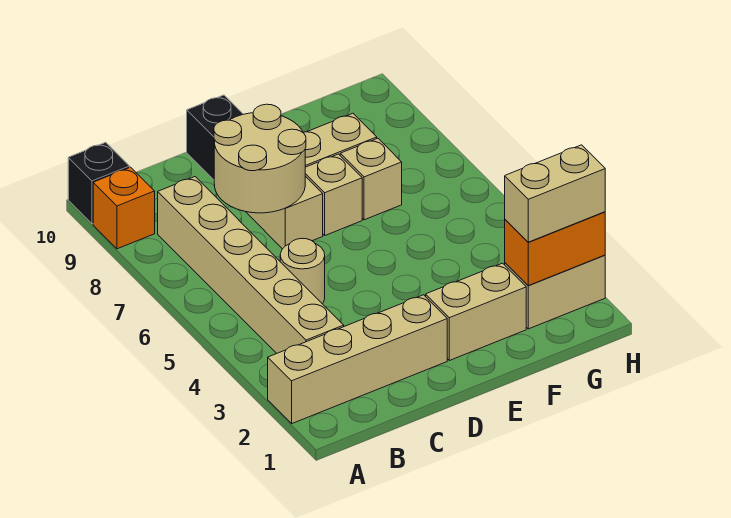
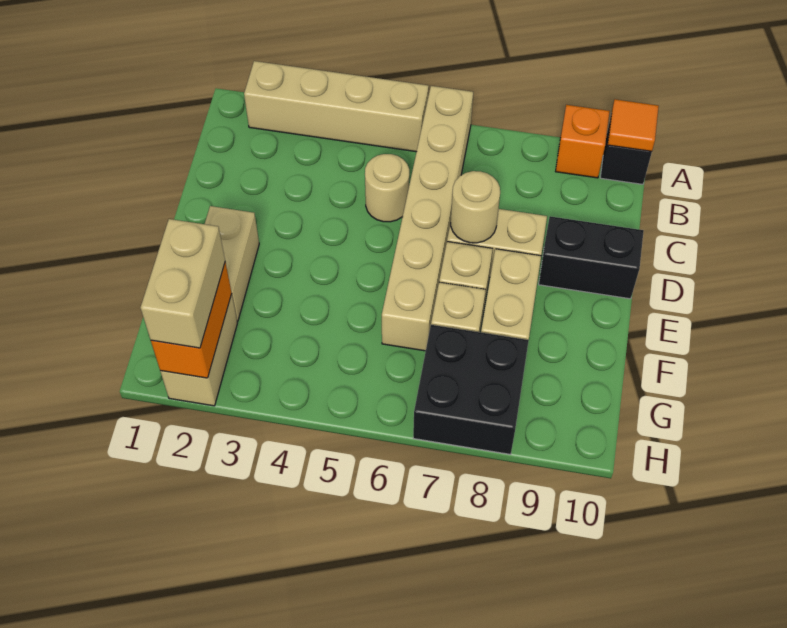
tan brick A2:D2 level 1 -> tan brick A2:A5 level 1
none -> orange tile A10 level 2
tan brick B3:B8 level 1 -> tan brick A6:F6 level 1
tan round brick C7:D8 level 2 -> tan round brick D7 level 2
none -> black brick G7:H8 level 1

